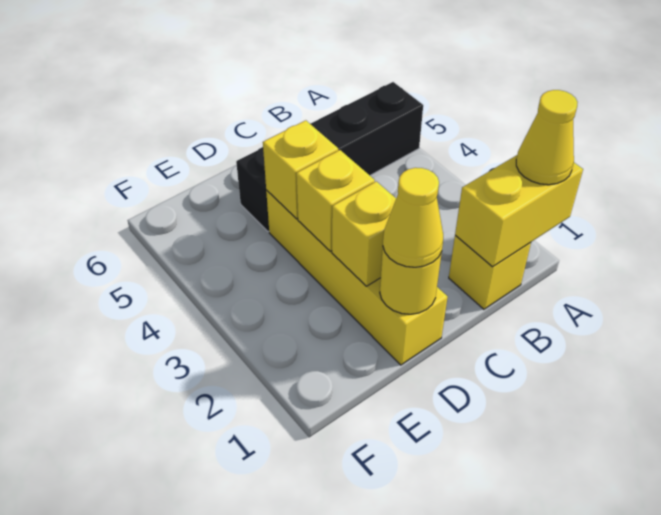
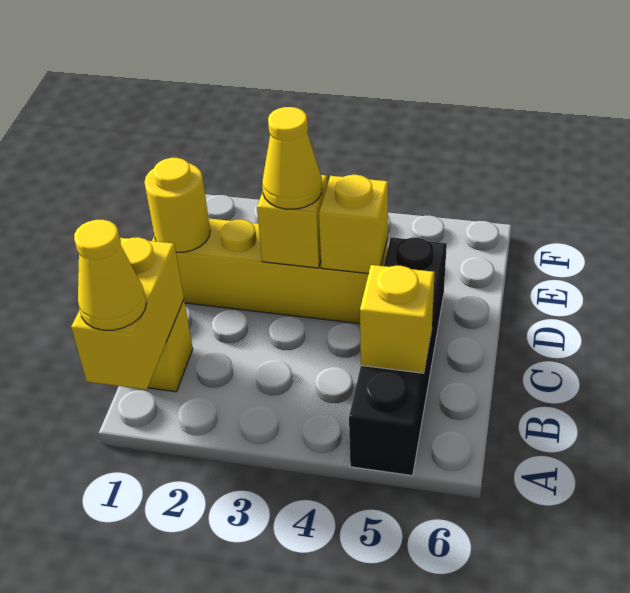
yellow cone D1 level 3 -> yellow cone D3 level 3
yellow brick D2 level 2 -> yellow brick B5 level 2

